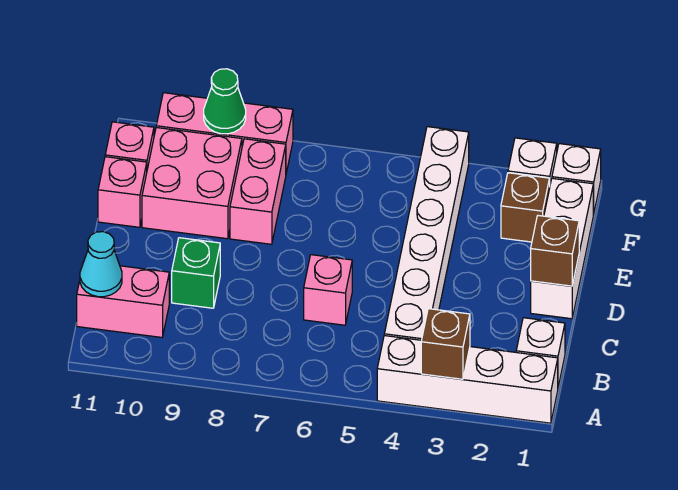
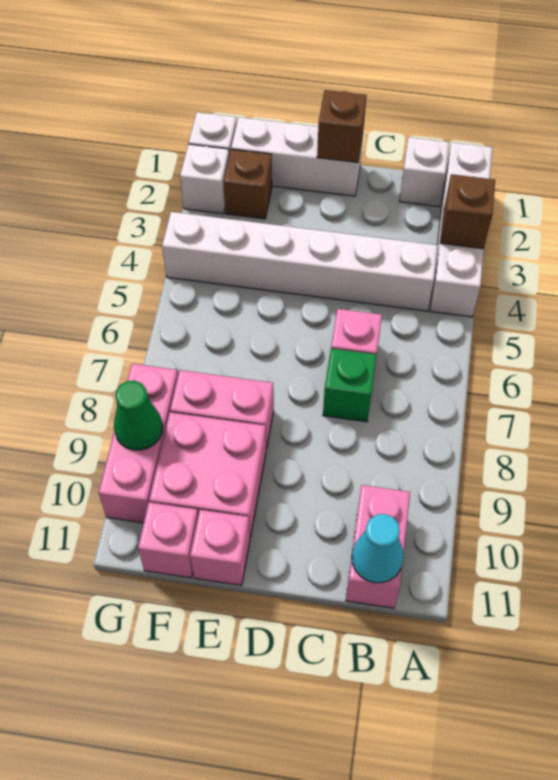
green brick C9 level 1 -> green brick C7 level 1

